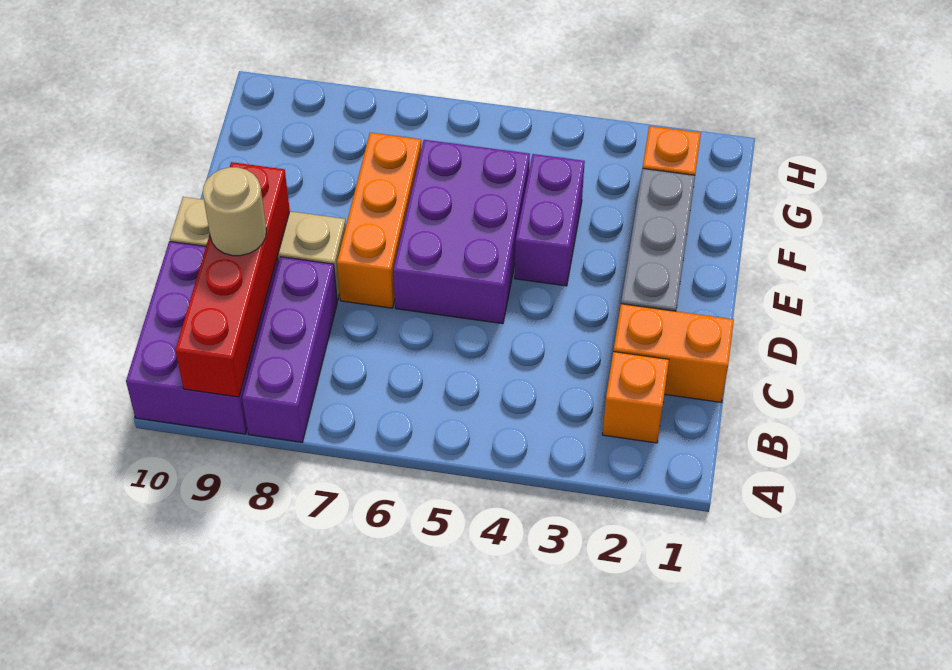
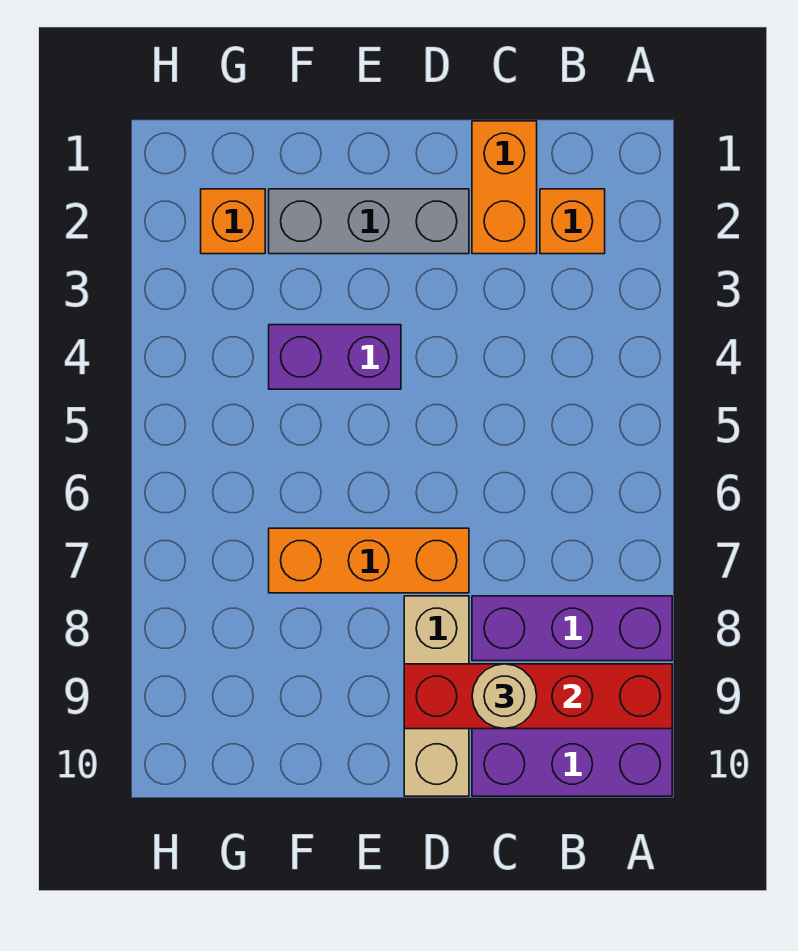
purple brick D5:F6 level 1 -> none

